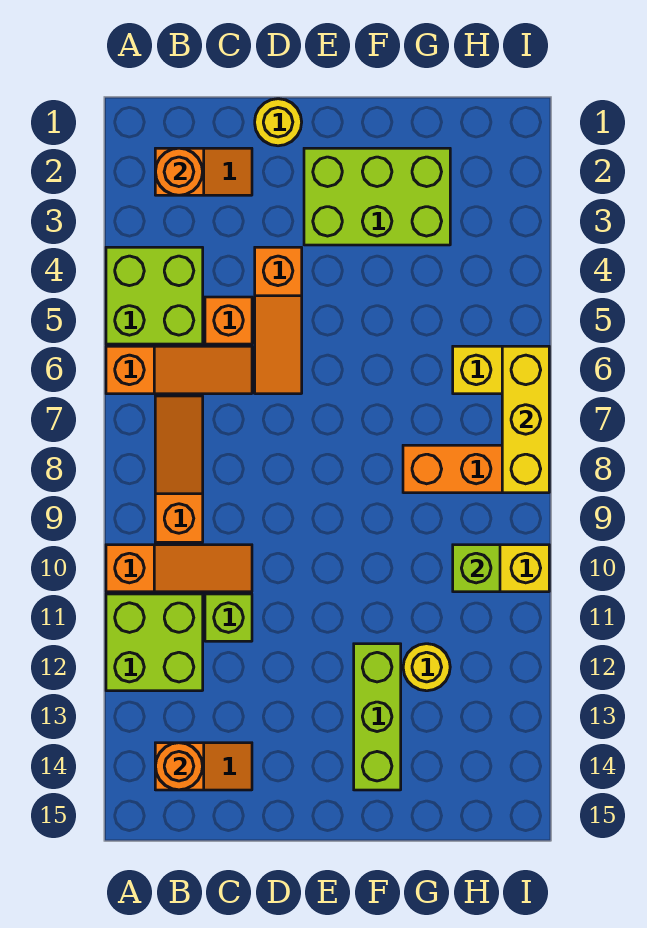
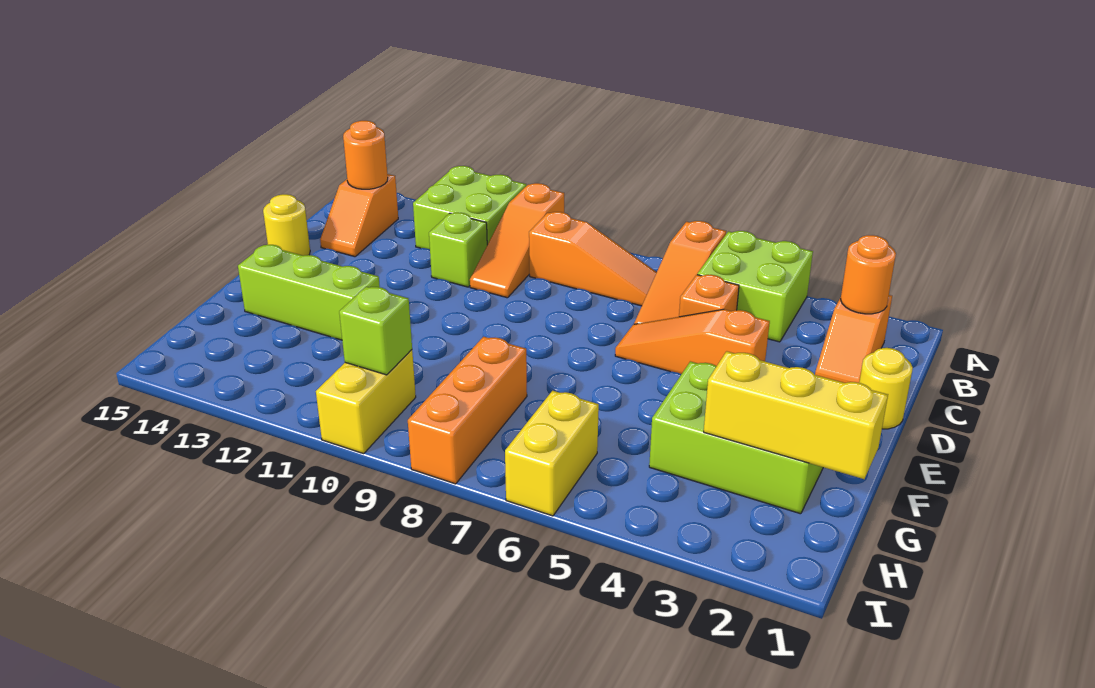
lime brick E2:G3 level 1 -> lime brick F2:G4 level 1
yellow round brick G12 level 1 -> yellow round brick D15 level 1
yellow brick I6:I8 level 2 -> yellow brick G1:G3 level 2

